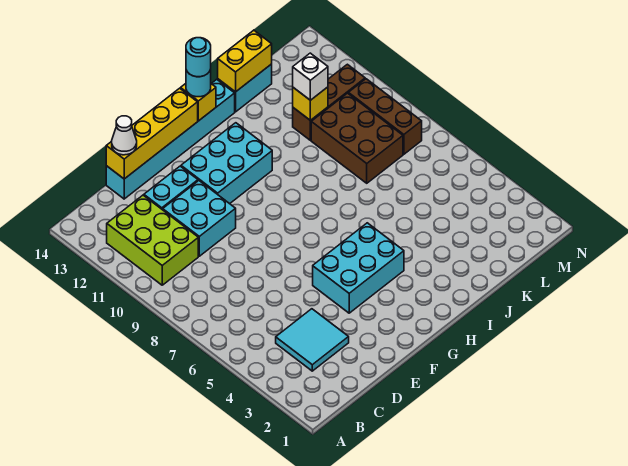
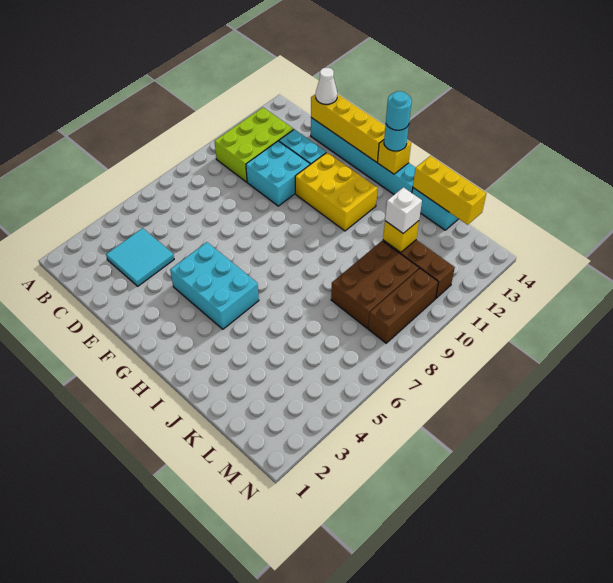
cyan brick F11:H12 level 1 -> yellow brick F11:H12 level 1
yellow brick J14:K14 level 2 -> yellow brick J14:L14 level 2

